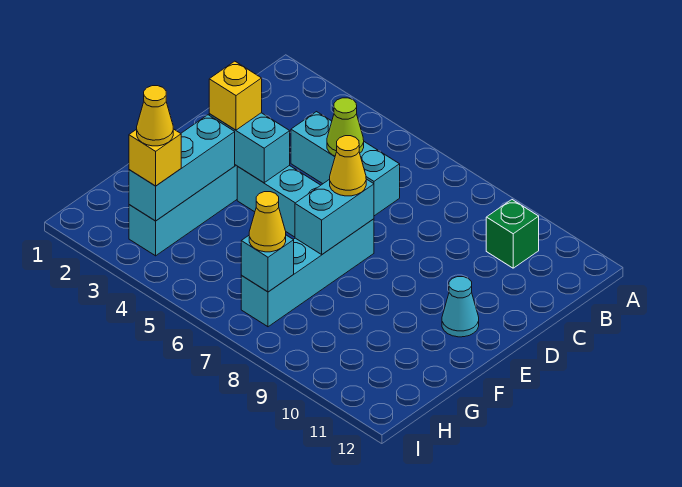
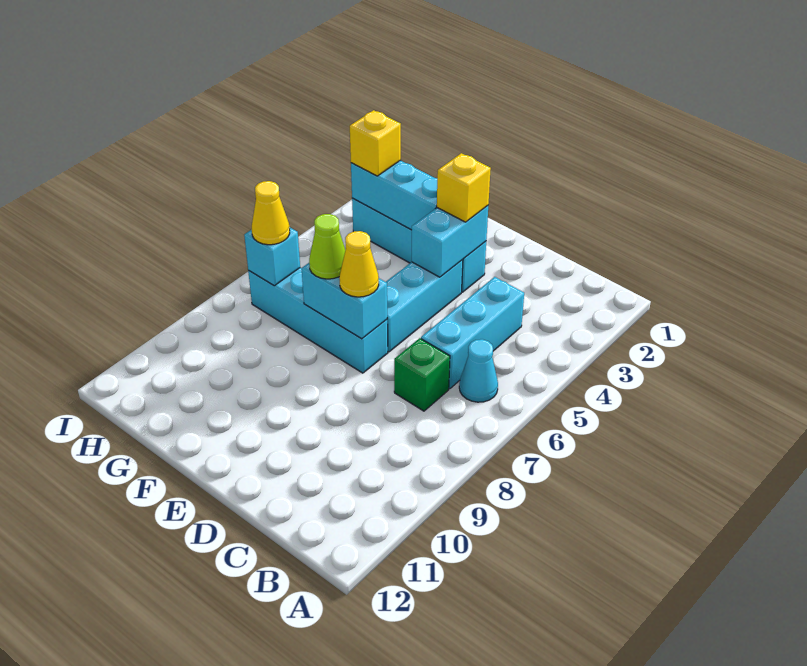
green brick B10 level 1 -> green brick C7 level 1
lime cone C5 level 2 -> lime cone F7 level 3
cyan cone E11 level 1 -> cyan cone B6 level 1
yellow cone H3 level 4 -> none

